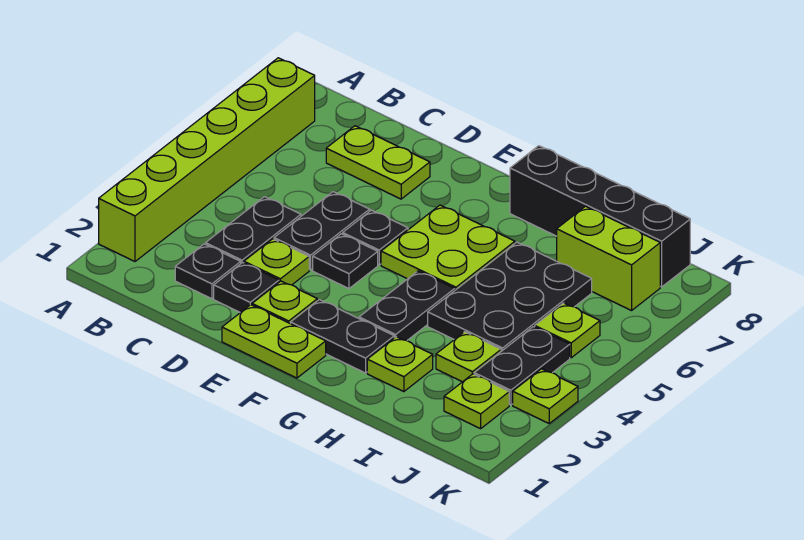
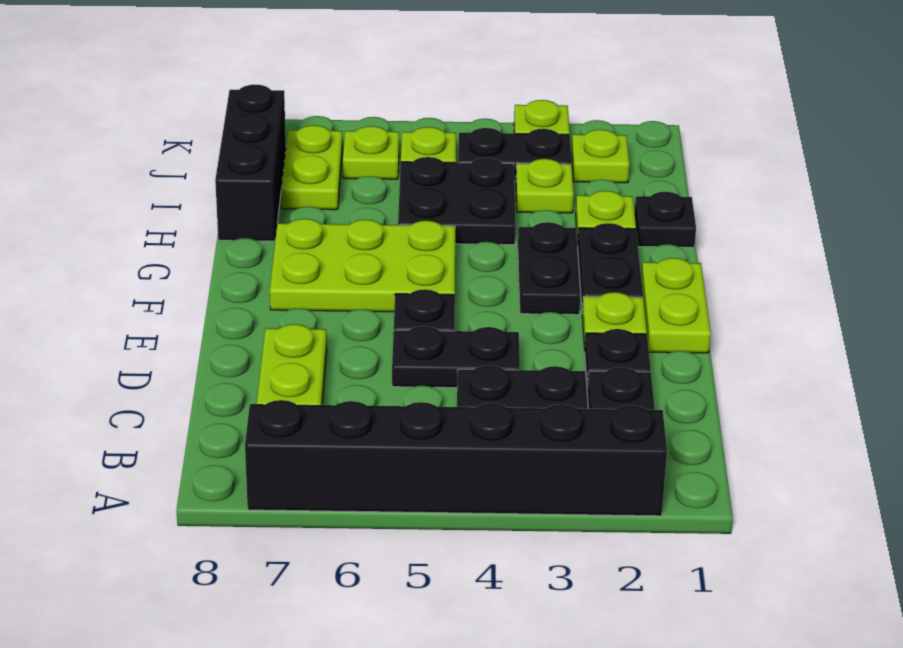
lime brick A2:A7 level 1 -> black brick A2:A7 level 1
lime plate D3 level 1 -> lime plate J6 level 1
black plate E4 level 1 -> black plate H1 level 1
lime plate F5:G6 level 1 -> lime plate F5:G7 level 1
black plate G3:G4 level 1 -> black plate F3:G3 level 1
black brick G8:J8 level 1 -> black brick H8:J8 level 1
black plate H4:I6 level 1 -> black plate H4:I5 level 1
lime brick I7:J7 level 1 -> lime plate I7:J7 level 1

